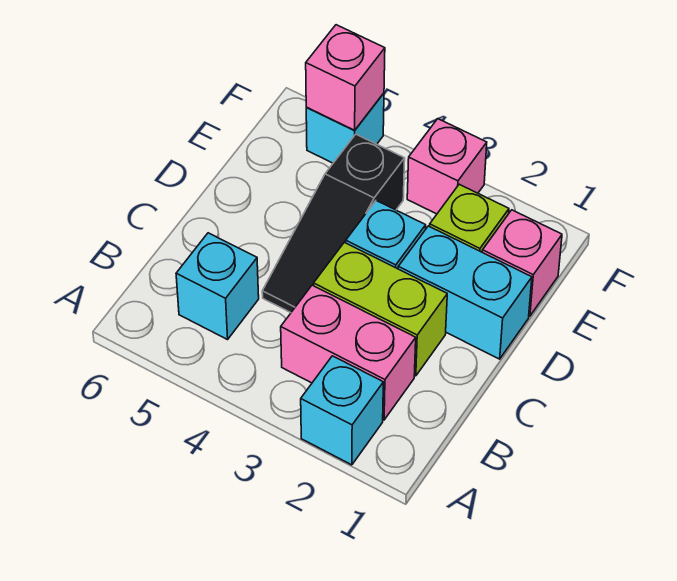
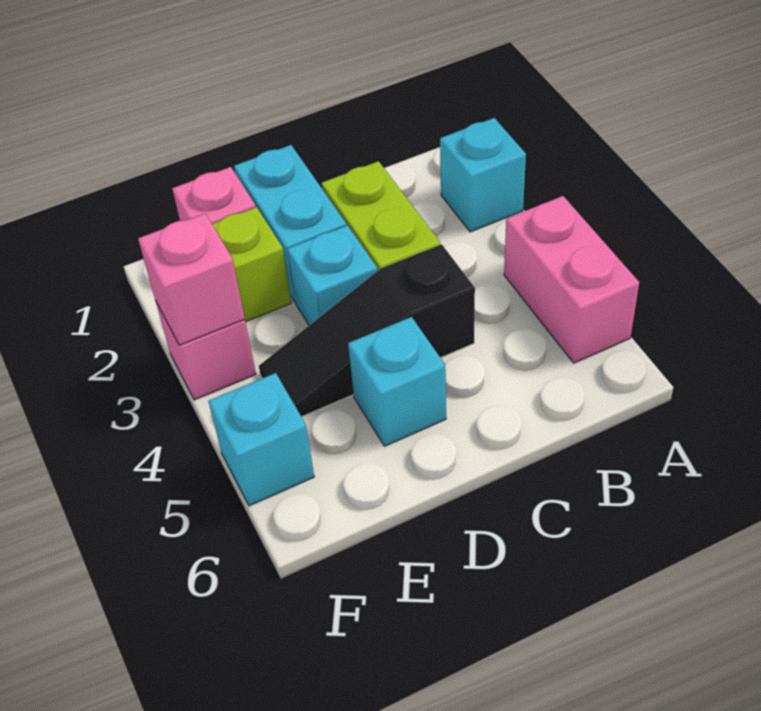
pink brick B2:B3 level 1 -> pink brick A4:A5 level 1
cyan brick B5 level 1 -> cyan brick D5 level 1
black slope C4:E4 level 1 top E -> black slope C4:E4 level 1 top C
pink brick F5 level 2 -> pink brick F3 level 2

